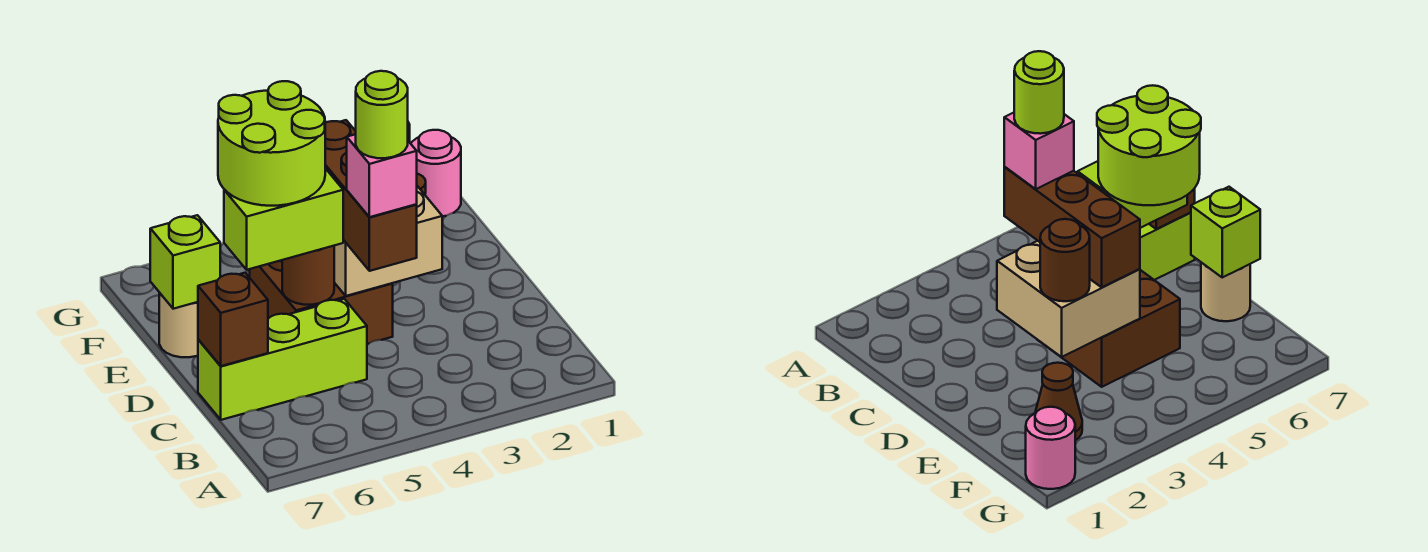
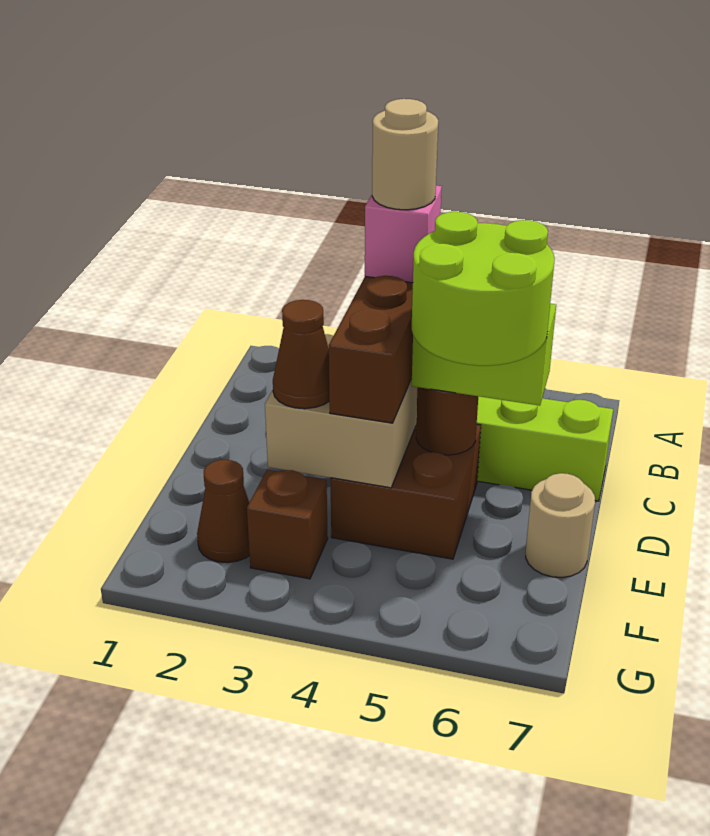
lime round brick C4 level 5 -> tan round brick C4 level 5
brown brick C7 level 2 -> brown brick F3 level 1
brown round brick E3 level 3 -> brown cone E3 level 3
lime brick E7 level 2 -> none
pink round brick G1 level 1 -> none

